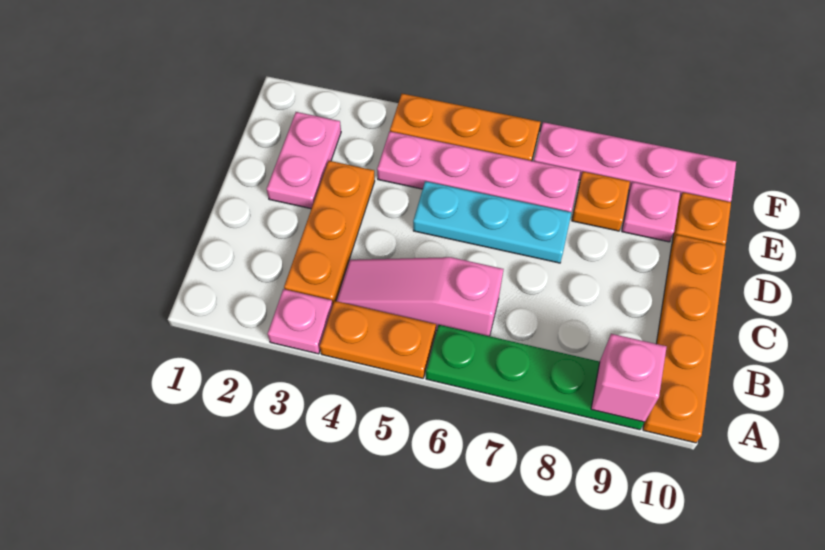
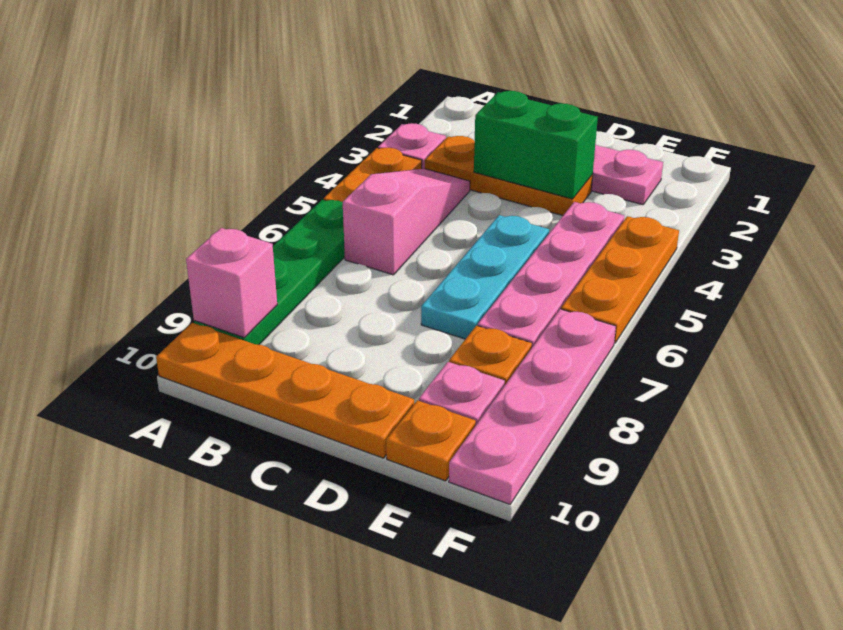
none -> green brick C3:D3 level 2

